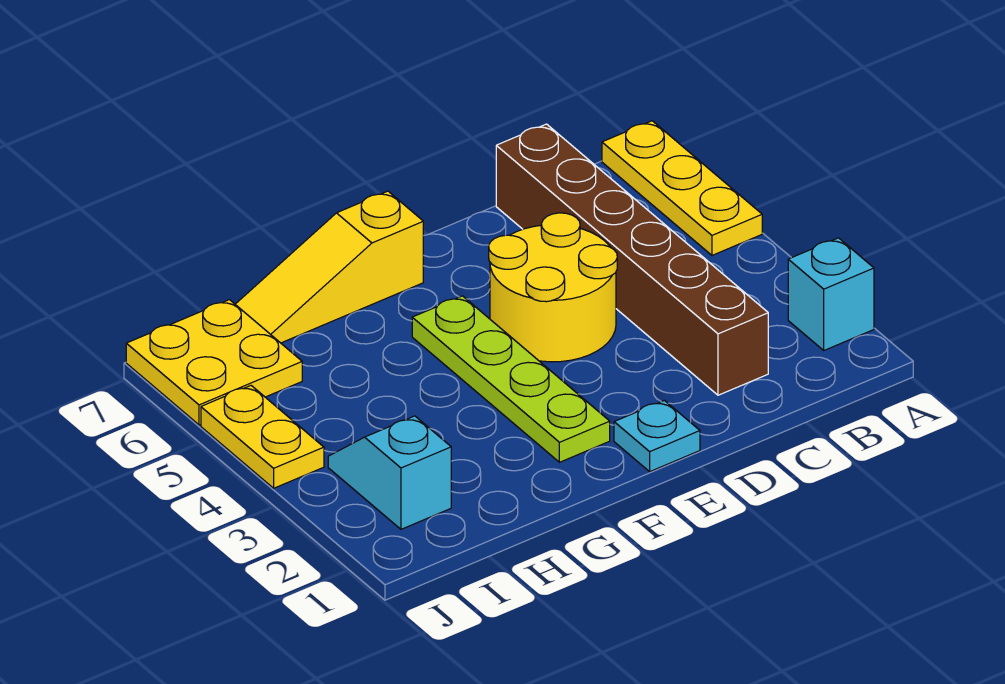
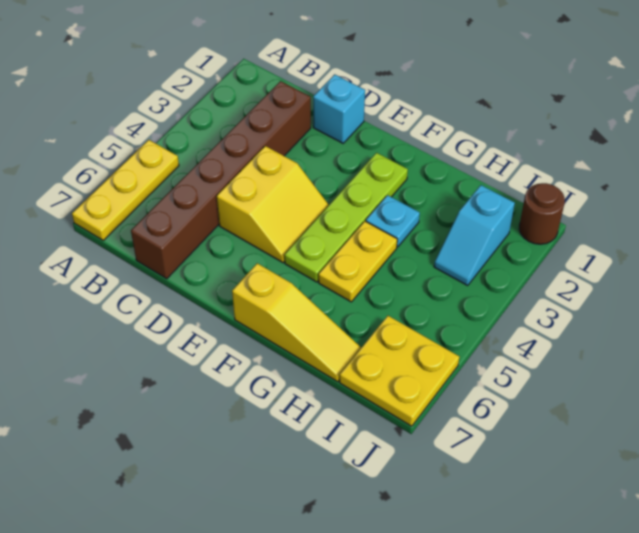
cyan brick A2 level 1 -> cyan brick D1 level 1
yellow round brick D4:E5 level 1 -> yellow slope D4:E5 level 1 top D
cyan plate E1 level 1 -> cyan plate G3 level 1
none -> brown round brick J1 level 1
yellow plate J4:J5 level 1 -> yellow plate G4:G5 level 1

